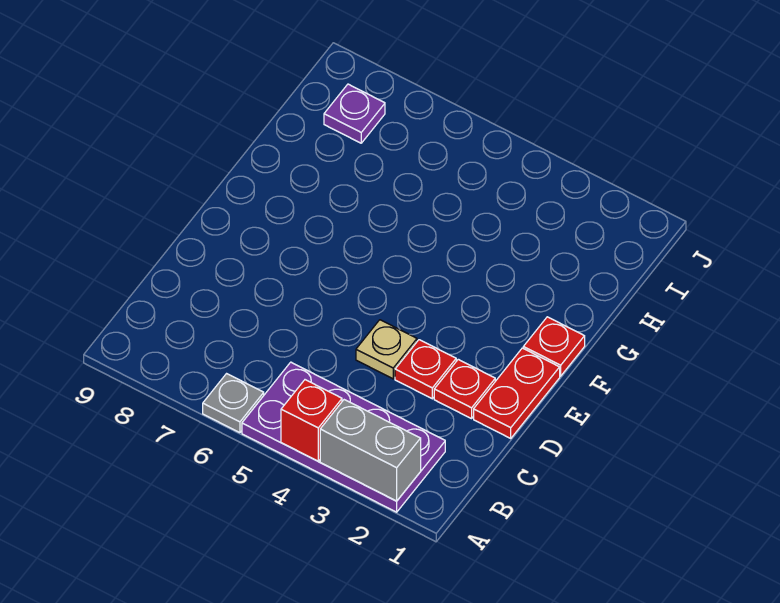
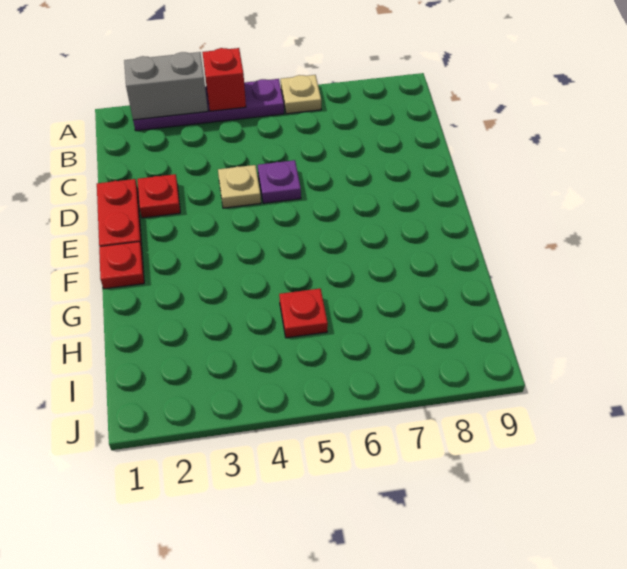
purple plate A2:B5 level 1 -> purple plate A2:A5 level 1
grey plate A6 level 1 -> tan plate A6 level 1
red plate D3 level 1 -> red plate H5 level 1
purple plate I8 level 1 -> purple plate D5 level 1

